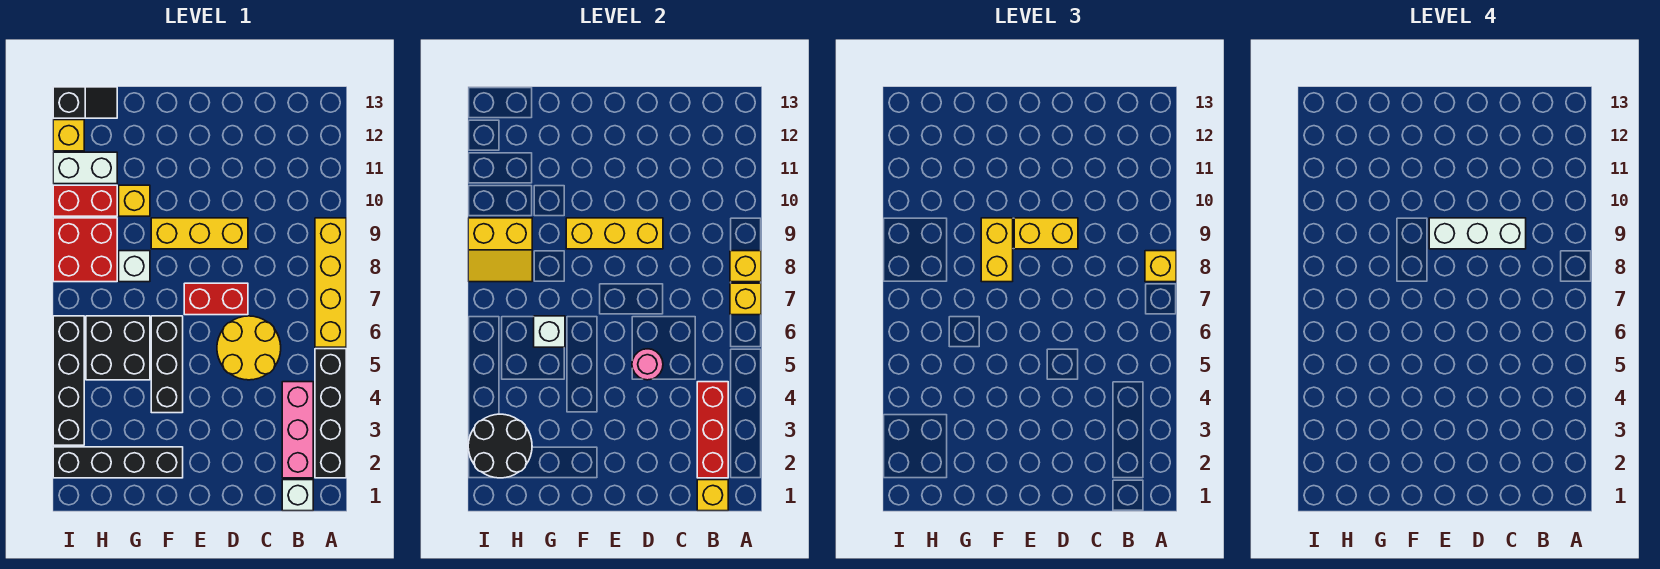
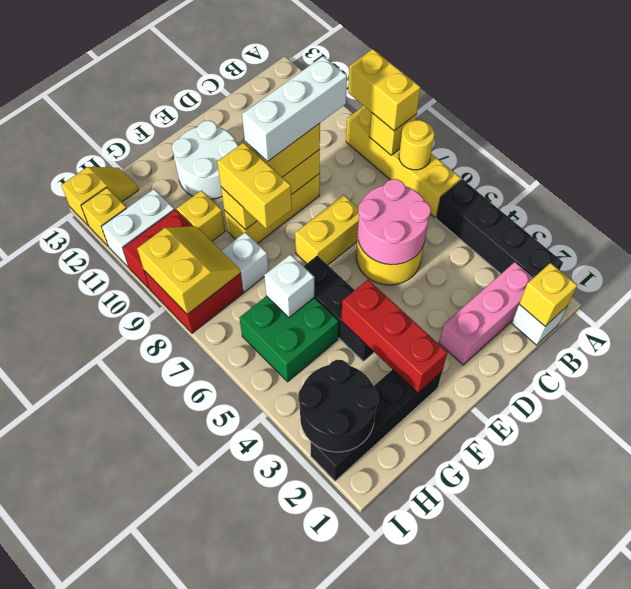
yellow brick A7 level 2 -> yellow round brick A7 level 2
yellow brick A8 level 3 -> yellow brick A8:A9 level 3
pink brick B2:B4 level 1 -> pink brick B2:D2 level 1
red brick B2:B4 level 2 -> red brick F2:F4 level 2
pink round brick D5 level 2 -> pink round brick C5:D6 level 2
red brick D7:E7 level 1 -> yellow brick D7:E7 level 1
none -> white round brick E11:F12 level 1
black brick G5:H6 level 1 -> green brick G5:H6 level 1
yellow slope H8:I9 level 2 top 9 -> yellow slope H8:I9 level 2 top I
black slope H13:I13 level 1 top I -> yellow slope H13:I13 level 1 top I
black brick I3:I6 level 1 -> none

